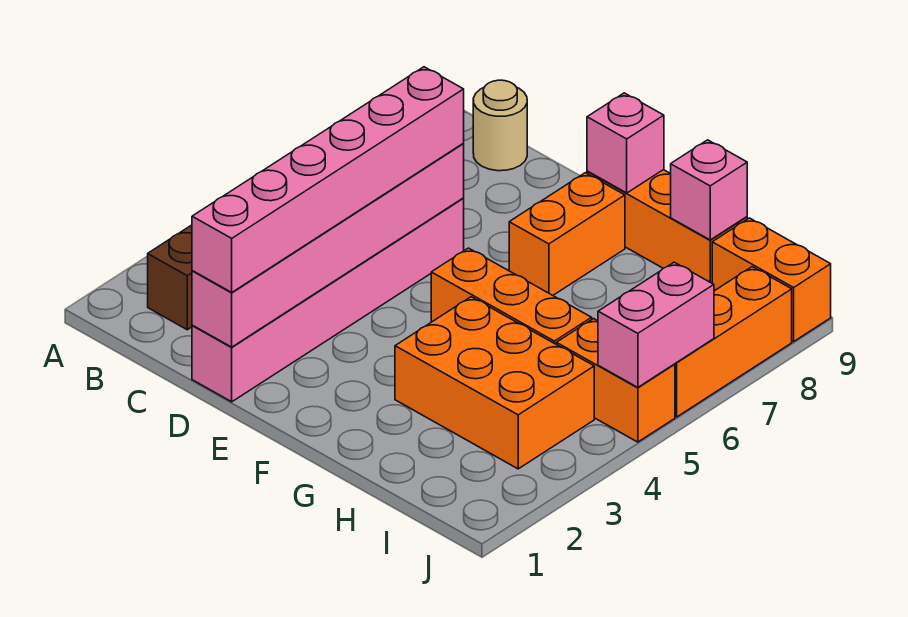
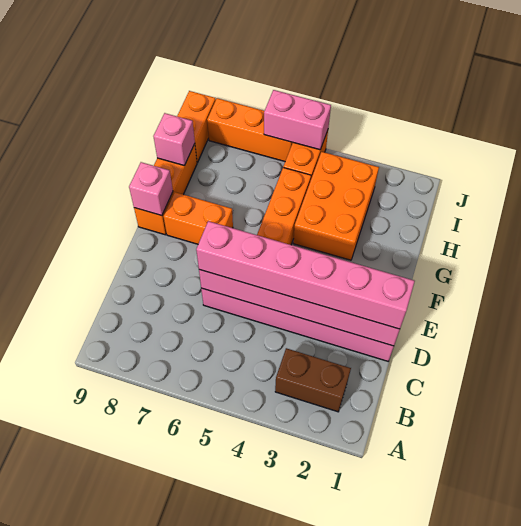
tan round brick C9 level 1 -> none

